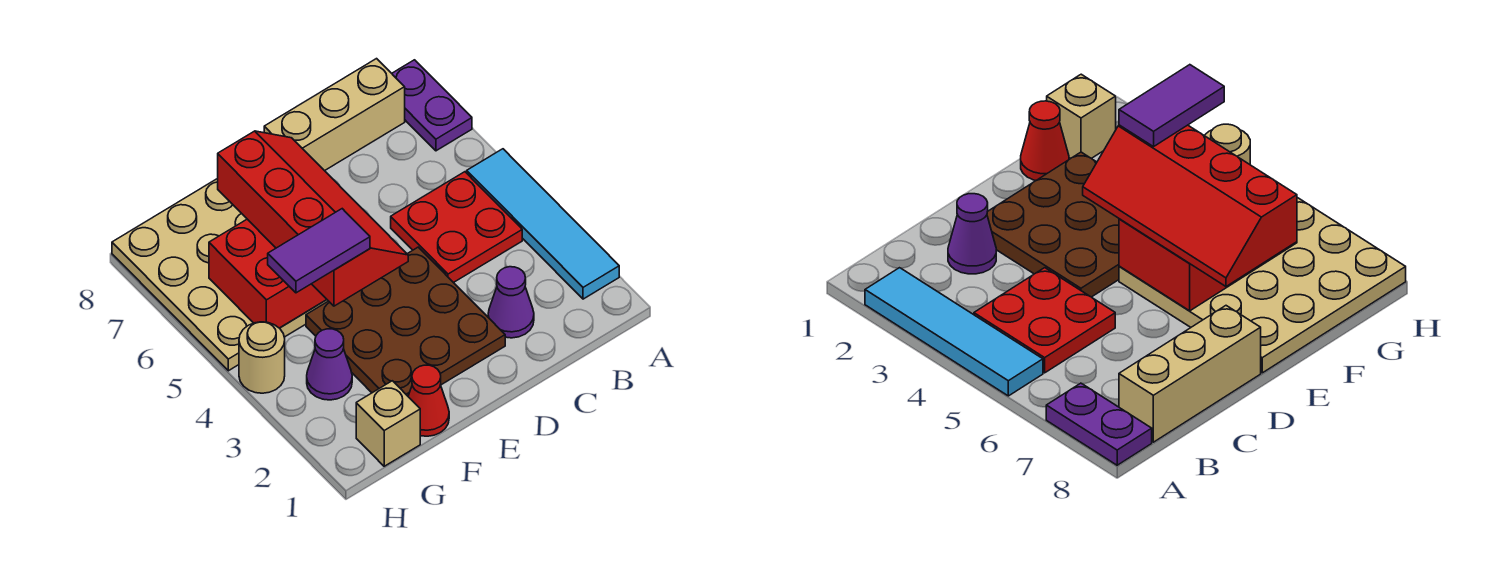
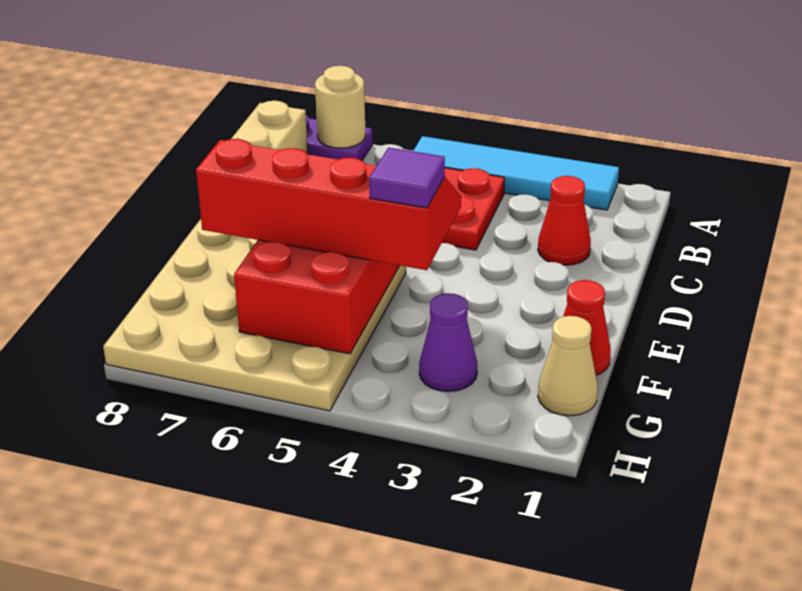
purple cone C2 level 1 -> red cone C2 level 1
brown plate D2:F4 level 1 -> none
purple tile F4:G4 level 4 -> purple tile F4 level 4
tan brick G1 level 1 -> tan cone G1 level 1
tan round brick H4 level 1 -> tan round brick A7 level 2

